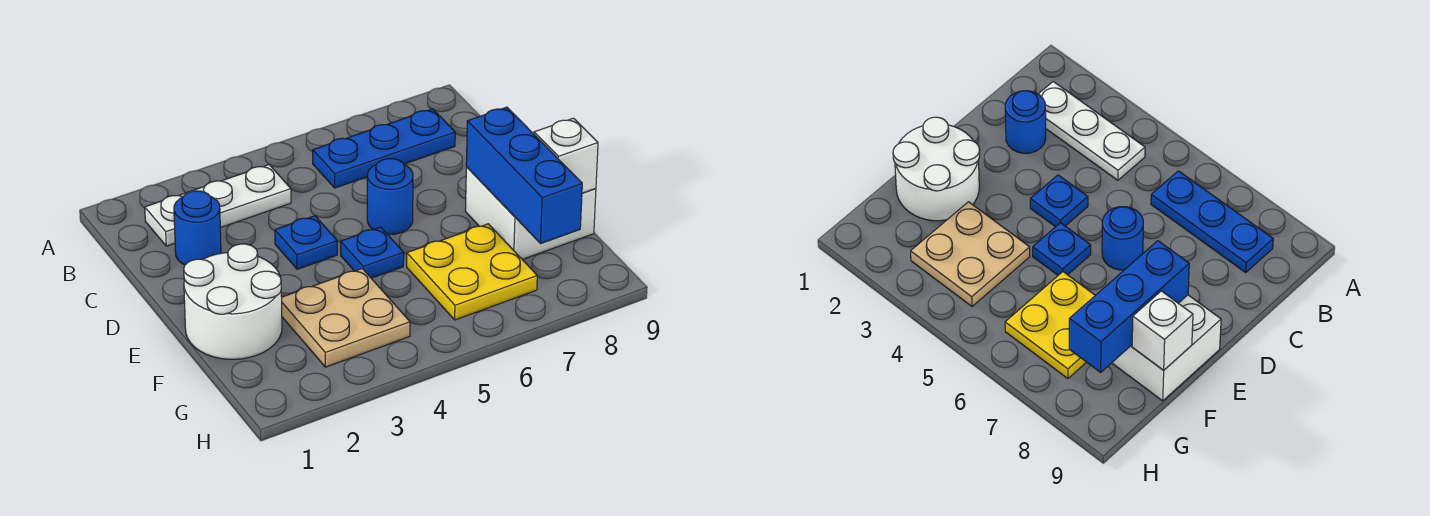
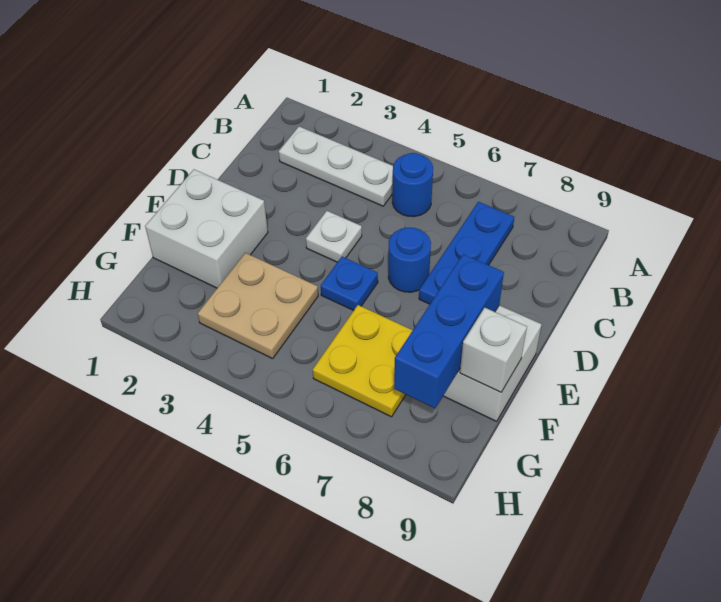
blue plate B6:B8 level 1 -> blue plate B7:D7 level 1
blue round brick C2 level 1 -> blue round brick B5 level 1
blue plate D4 level 1 -> white plate D4 level 1
white round brick E1:F2 level 1 -> white brick E1:F2 level 1

